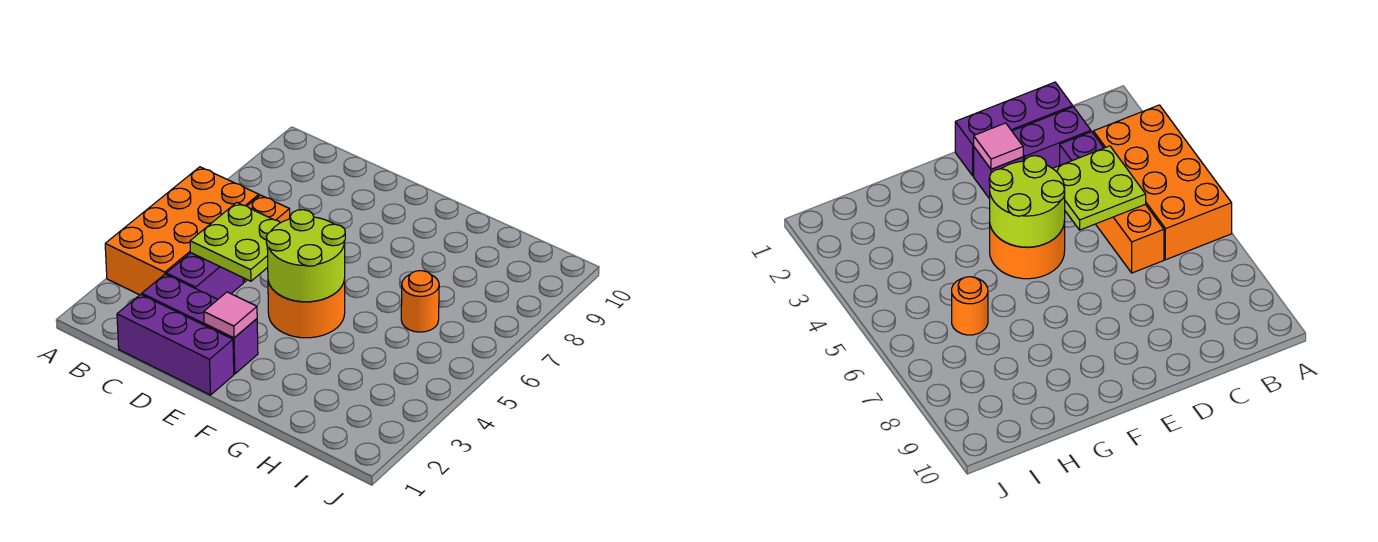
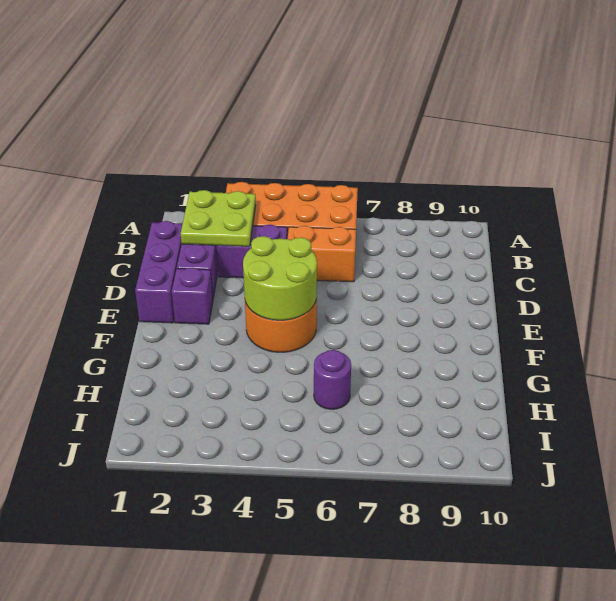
lime plate C4:D5 level 2 -> lime plate B2:C3 level 2
pink tile E2 level 2 -> none
orange round brick H6 level 1 -> purple round brick H6 level 1

